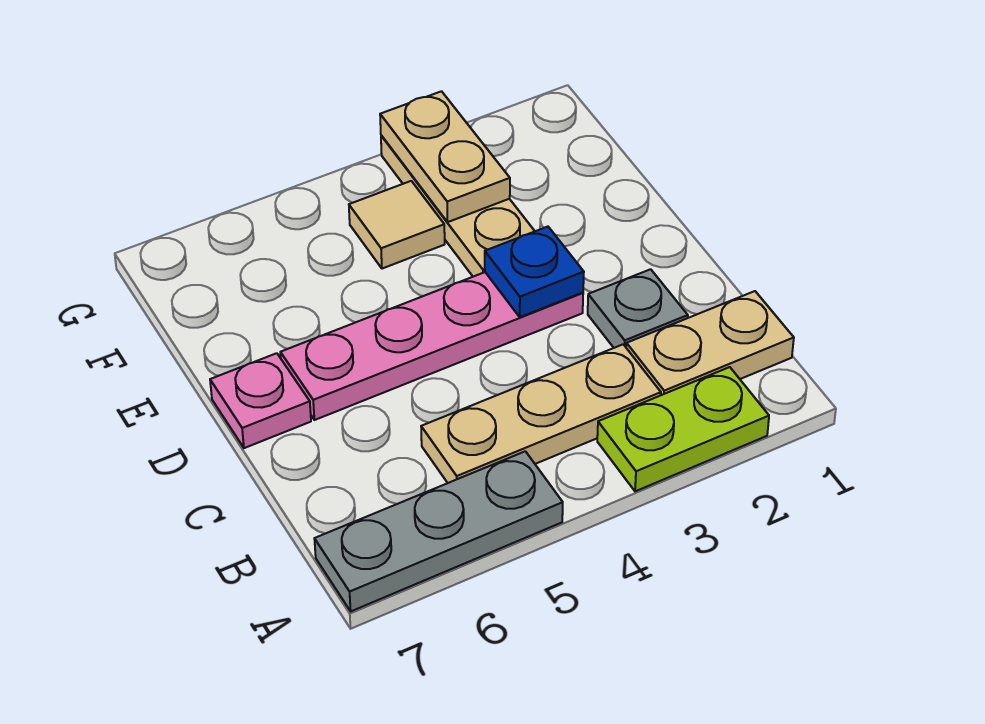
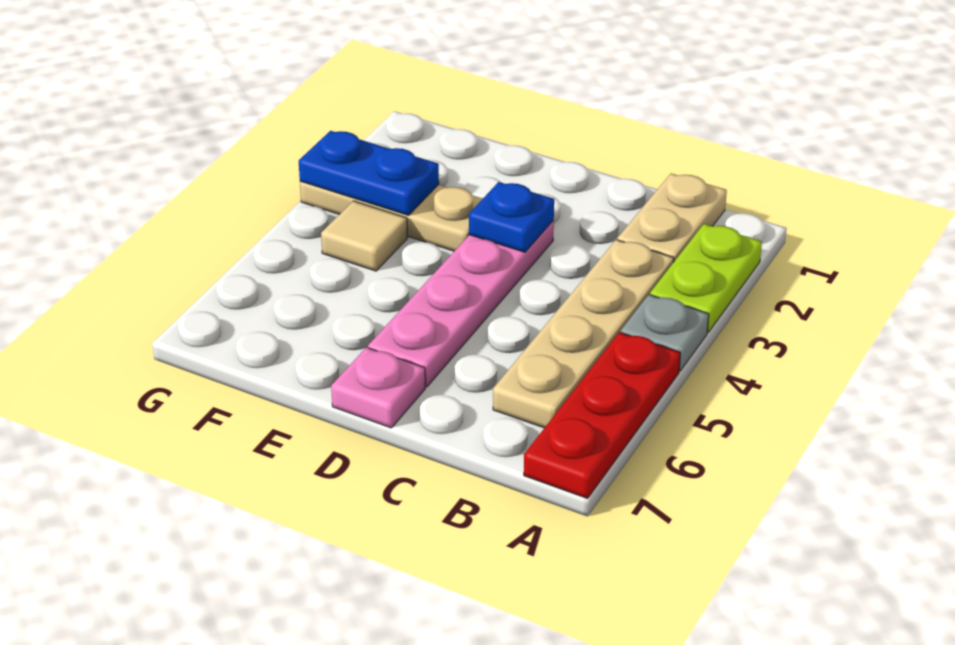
grey plate A5:A7 level 1 -> red plate A5:A7 level 1
tan plate B3:B5 level 1 -> tan plate B3:B6 level 1
grey plate C2 level 1 -> grey plate A4 level 1
tan plate F3:G3 level 2 -> blue plate F3:G3 level 2

